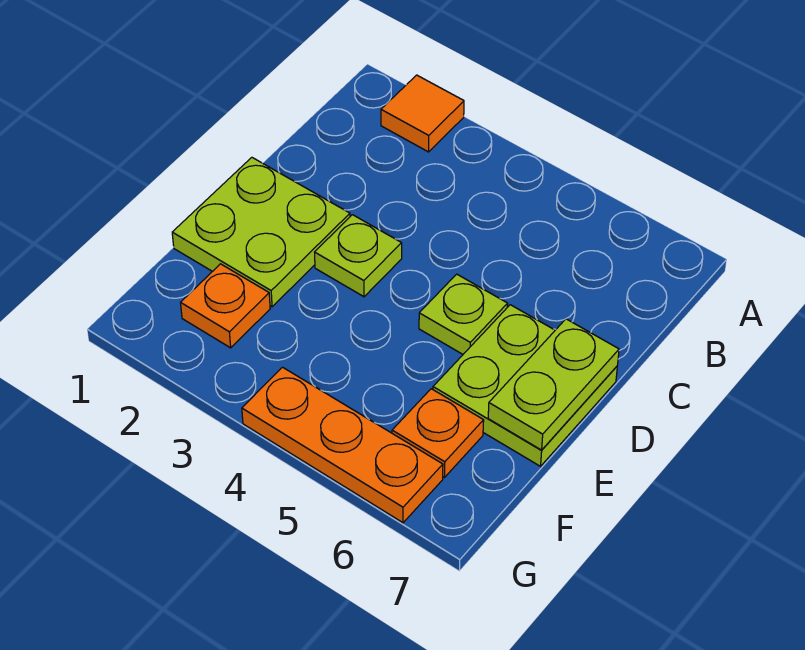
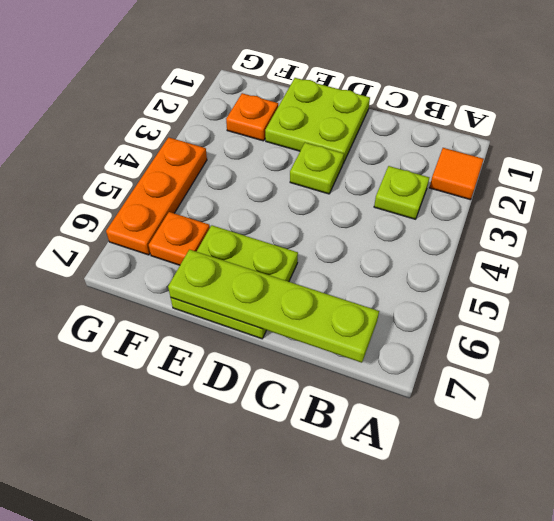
lime plate D5 level 1 -> lime plate B3 level 1
lime plate D7:E7 level 2 -> lime plate B7:E7 level 2

